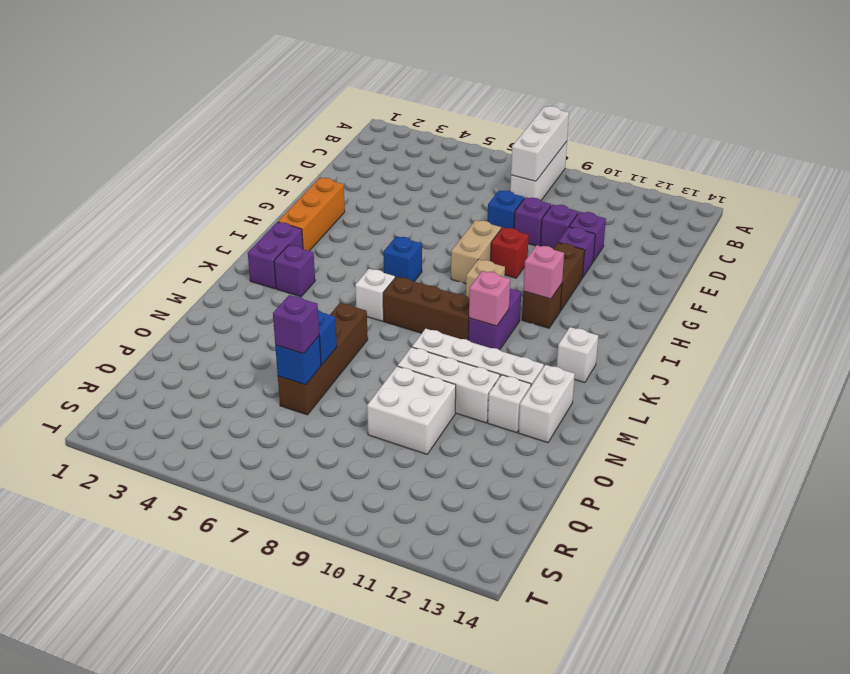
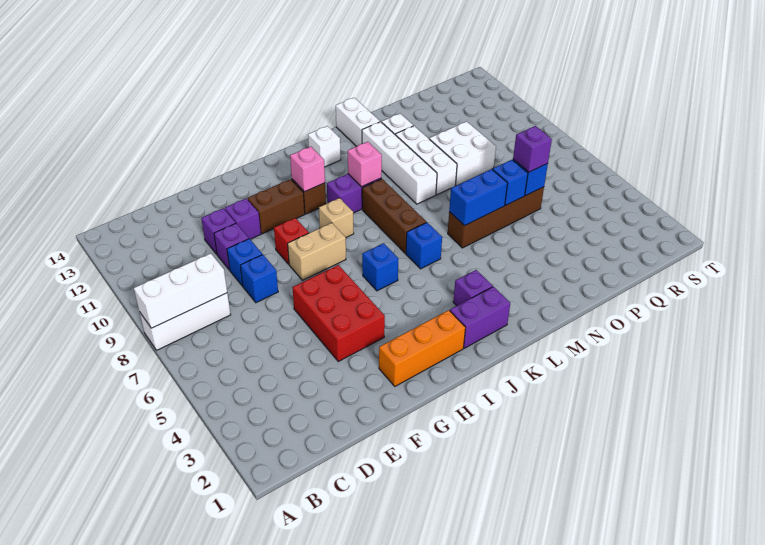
purple brick E9 level 1 -> blue brick E9 level 1
none -> red brick F4:G6 level 1
white brick K6 level 1 -> blue brick K6 level 1
none -> blue brick M6:N6 level 2
white brick M13:N13 level 1 -> white brick M13:M14 level 1

